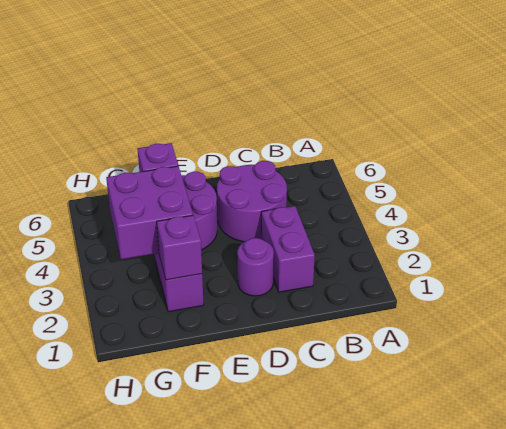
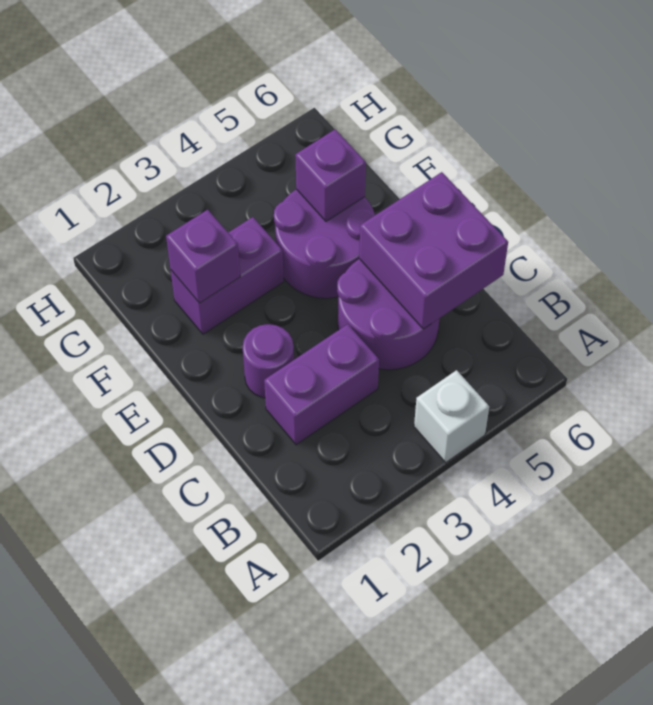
none -> white brick A4 level 1
purple brick F3:G4 level 2 -> purple brick C5:D6 level 2

